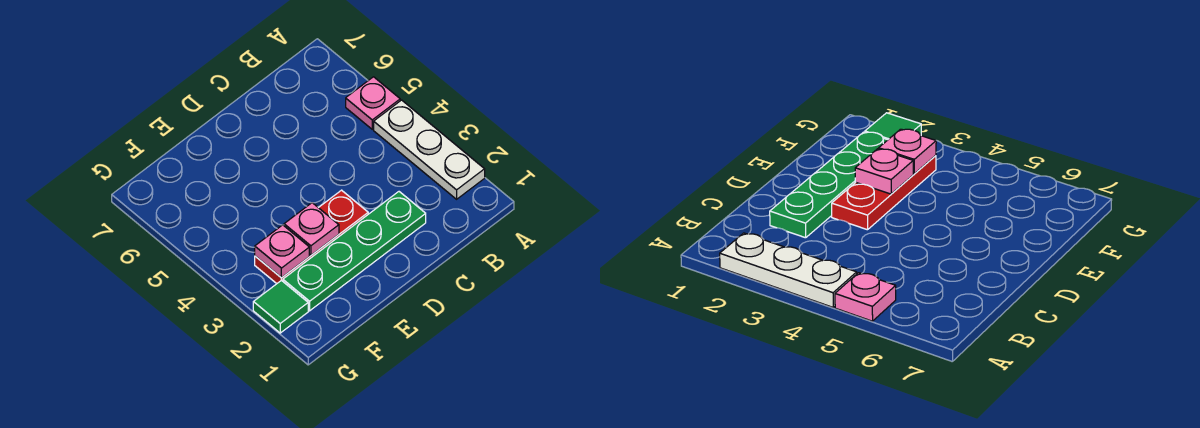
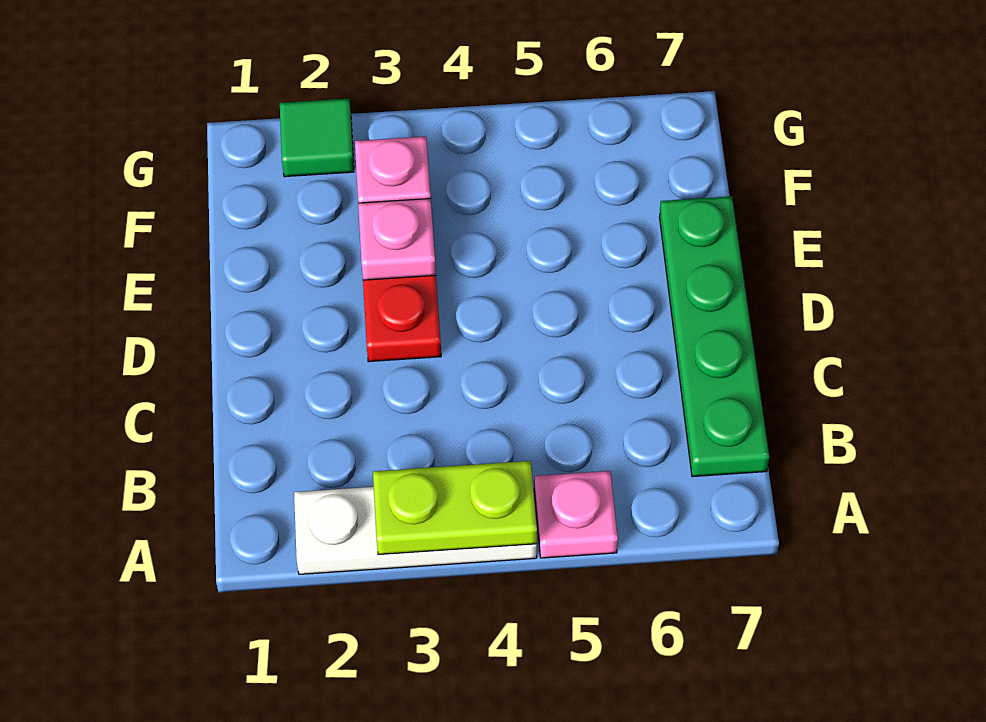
none -> lime plate A3:A4 level 2
green plate C2:F2 level 1 -> green plate B7:E7 level 1

